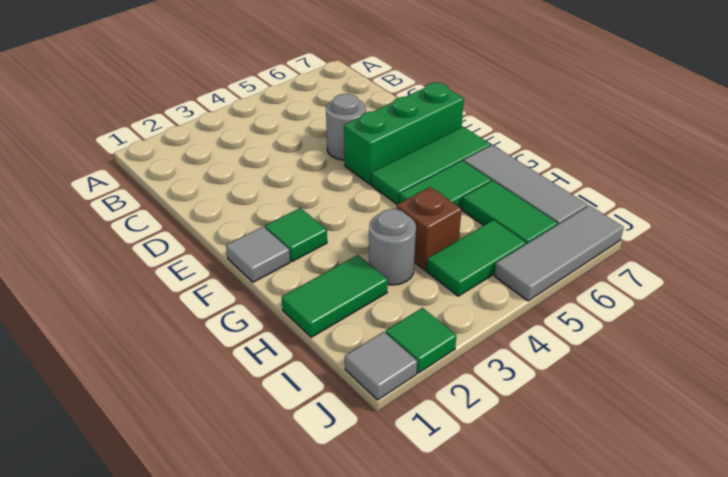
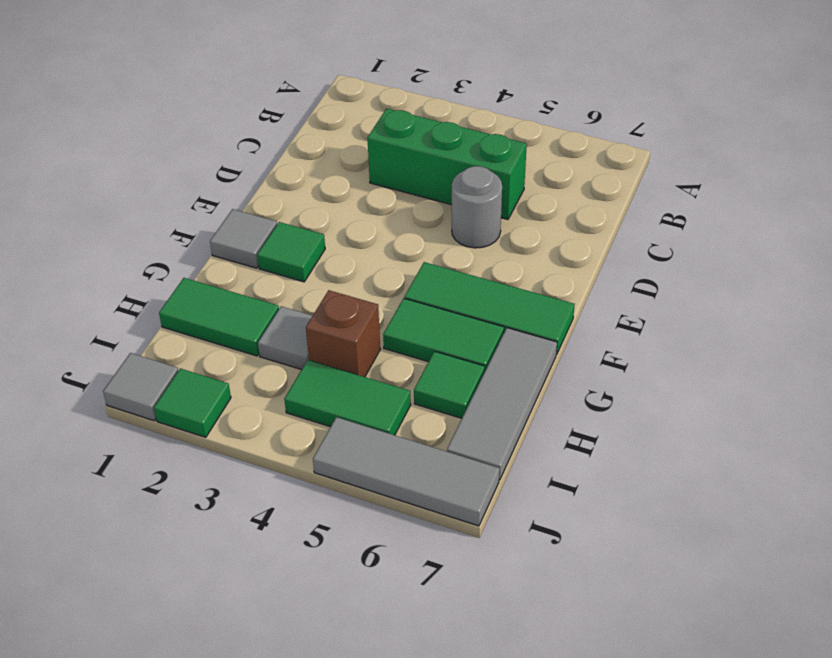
green brick E5:E7 level 1 -> green brick C3:C5 level 1
grey round brick H3 level 1 -> grey tile H3 level 1
green tile H6:I6 level 1 -> green tile H6 level 1

